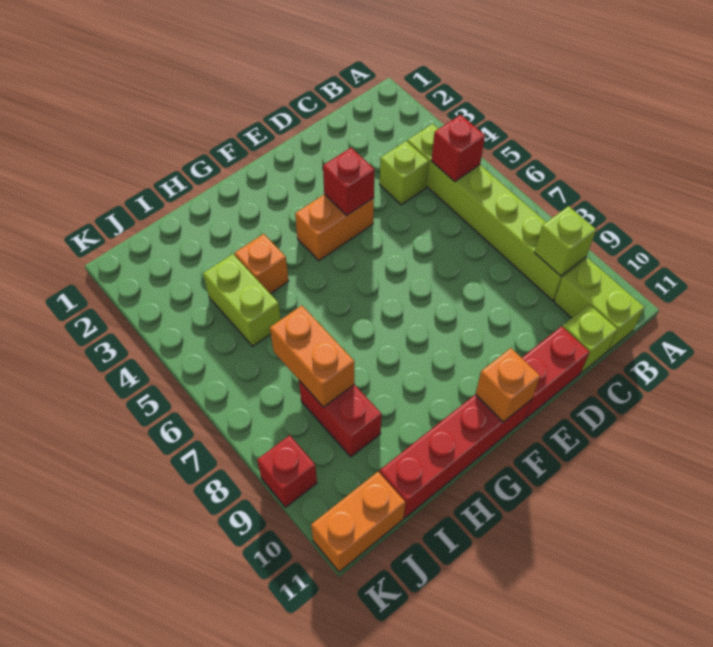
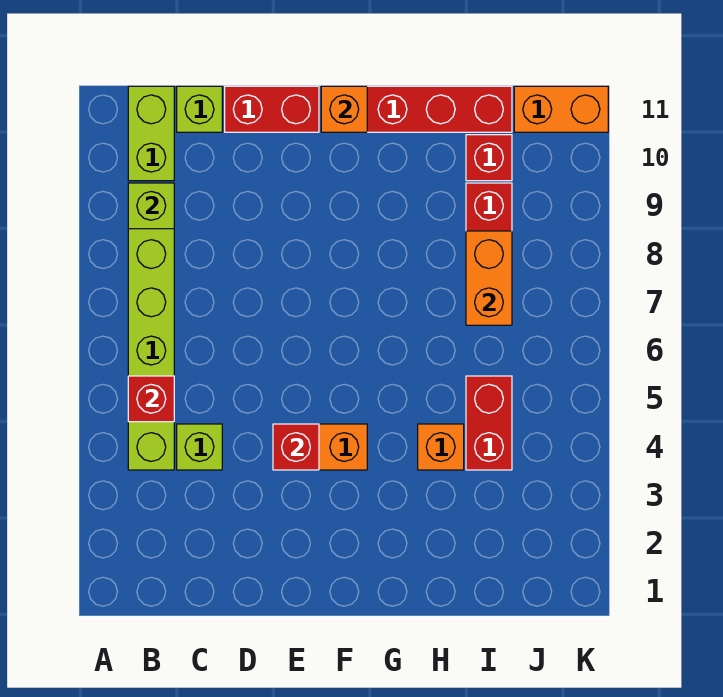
lime brick I4:I5 level 1 -> red brick I4:I5 level 1
red brick K9 level 1 -> red brick I10 level 1

